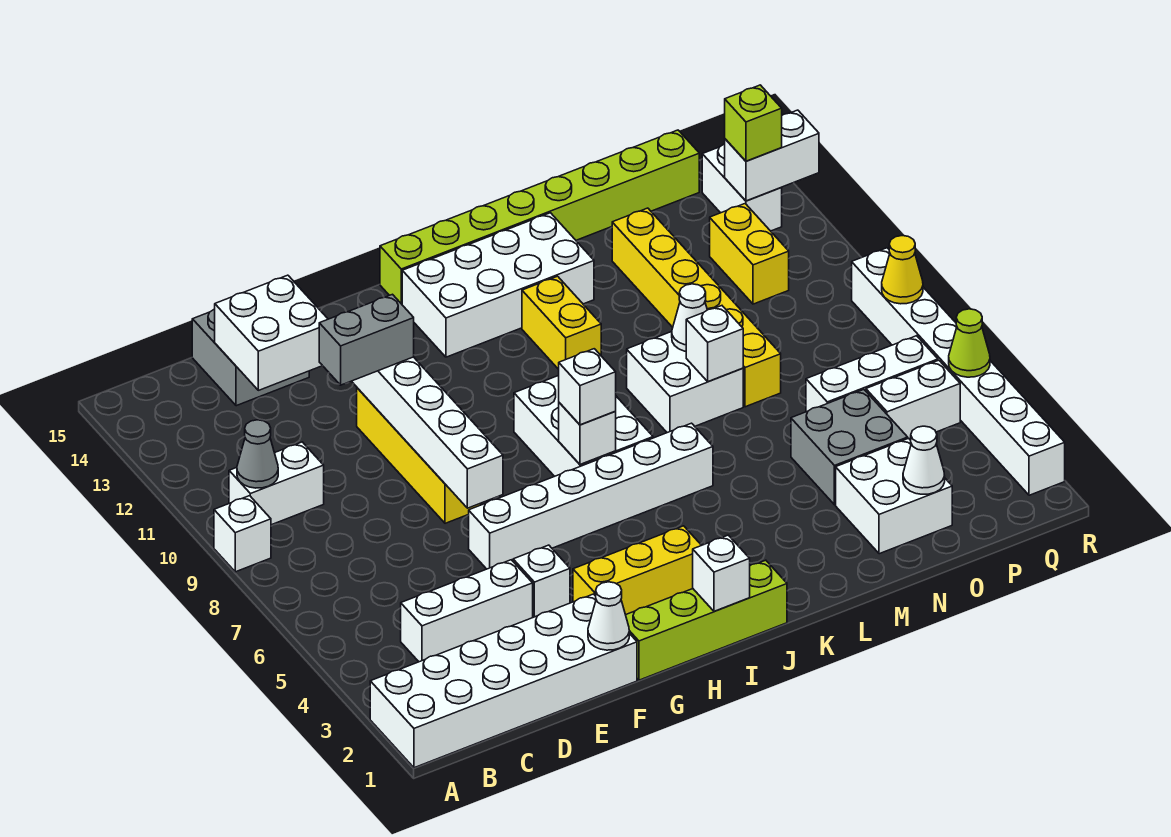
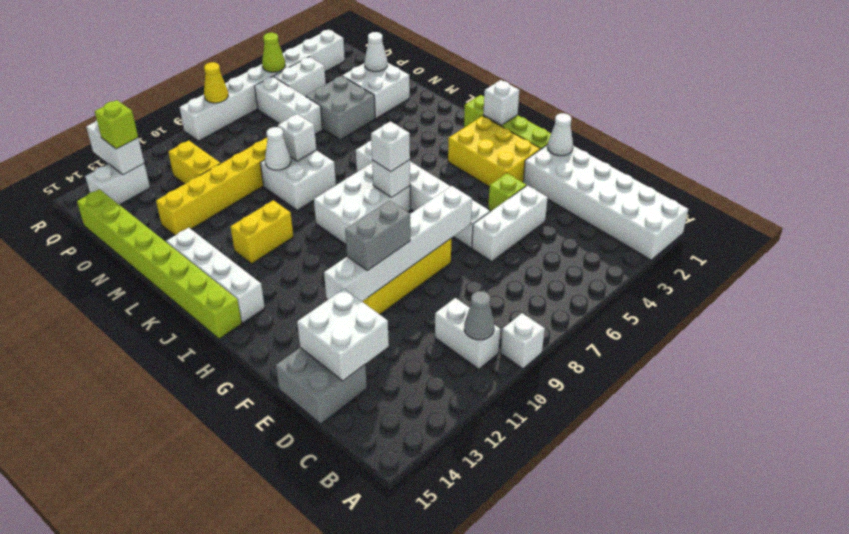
white brick C4:E4 level 1 -> white brick E4:E6 level 1
grey brick E11:F11 level 3 -> grey brick F10:F11 level 3
white brick F4 level 1 -> lime brick F4 level 1
yellow brick G3:I3 level 1 -> yellow brick G2:I3 level 1
white brick I13:L14 level 1 -> white brick I14:L14 level 1
white brick P5:Q5 level 1 -> white brick Q4:Q5 level 1
yellow brick P11:P12 level 1 -> yellow brick O11:P11 level 1

